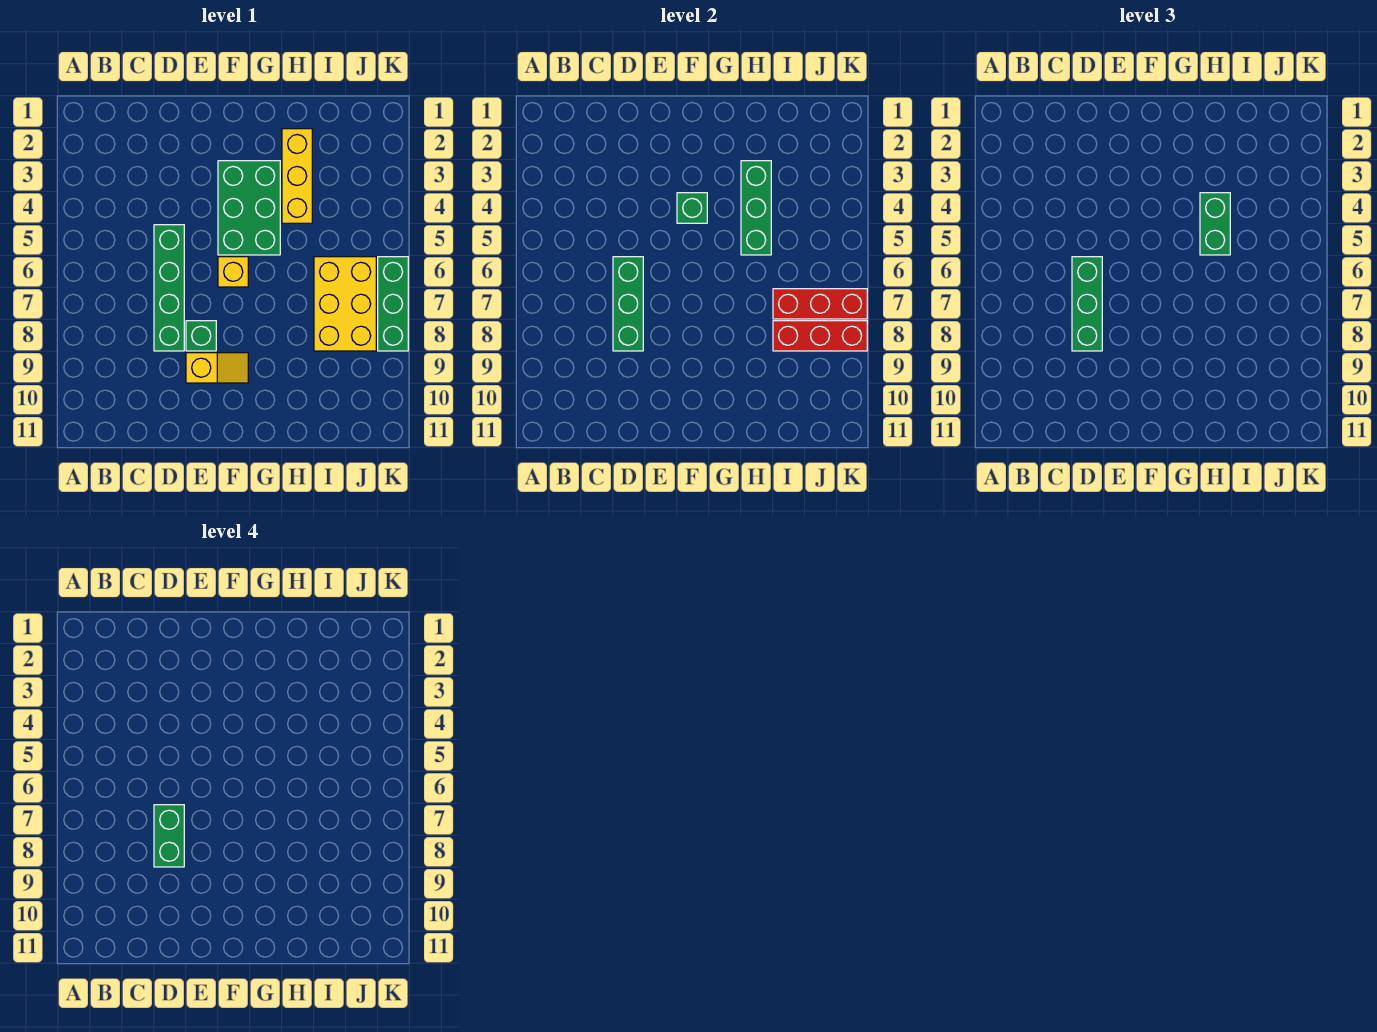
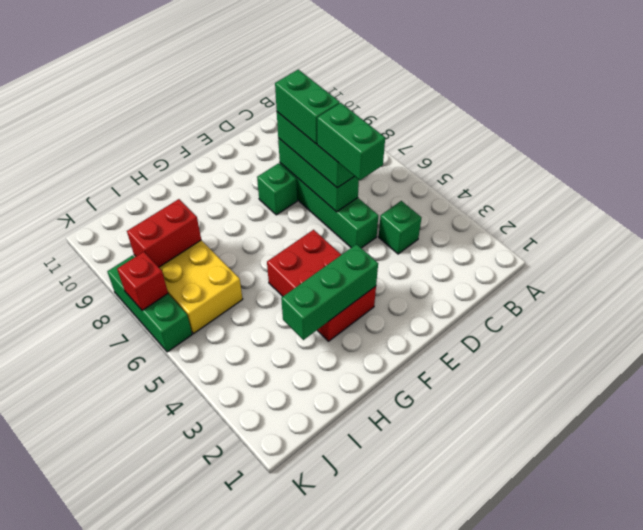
yellow slope E9:F9 level 1 top E -> none
green brick F3:G5 level 1 -> red brick F3:G5 level 1
green brick F4 level 2 -> green brick C4 level 1
yellow brick F6 level 1 -> none
yellow brick H2:H4 level 1 -> none
green brick H3:H5 level 2 -> green brick F3:H3 level 2
green brick H4:H5 level 3 -> green brick D5:D6 level 4
red brick I7:K7 level 2 -> red brick K7 level 2
red brick I8:K8 level 2 -> red brick I8:J8 level 2

